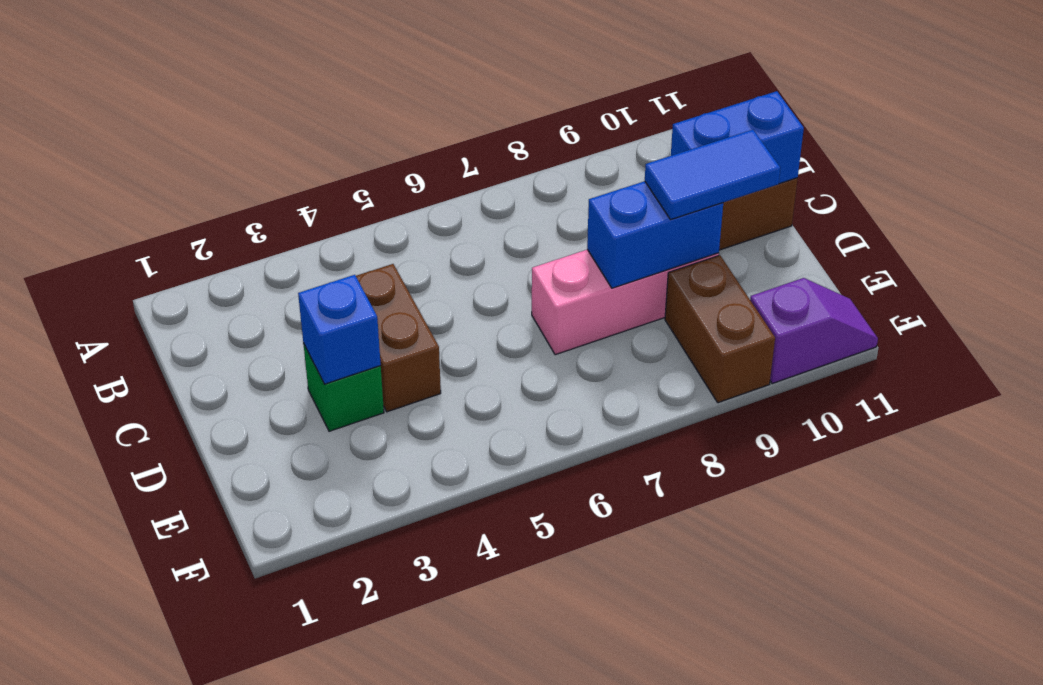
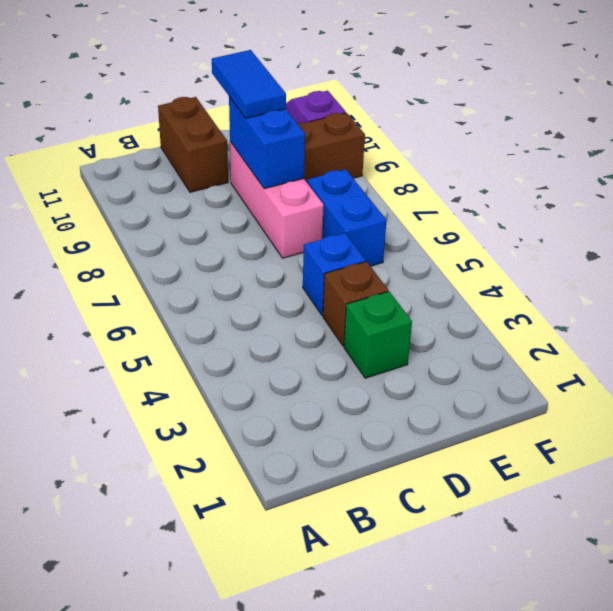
brown brick C4:D4 level 1 -> brown brick D4 level 1
blue brick C10:C11 level 2 -> blue brick E6:E7 level 1
blue brick D3 level 2 -> blue brick D5 level 1

